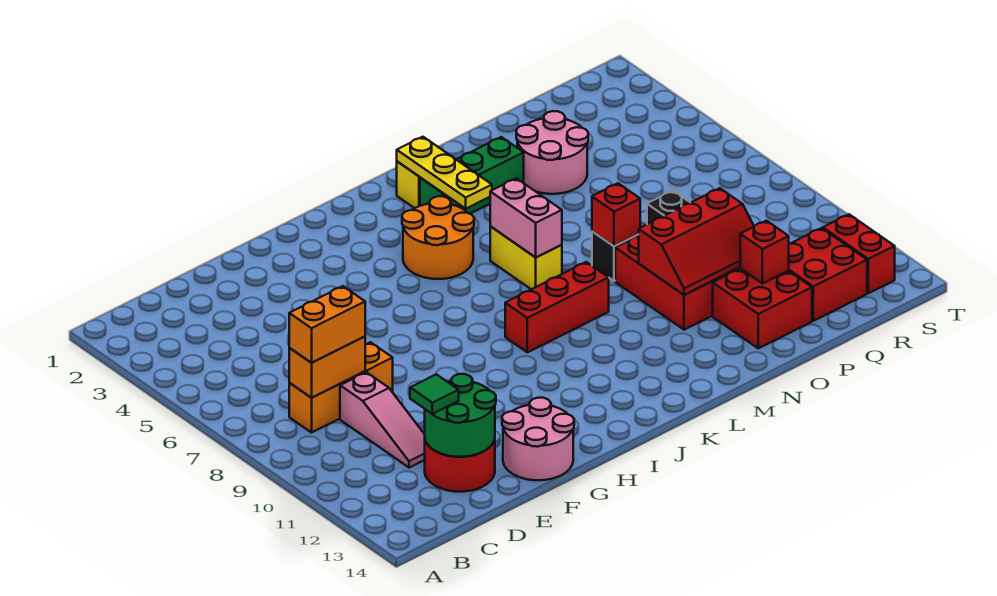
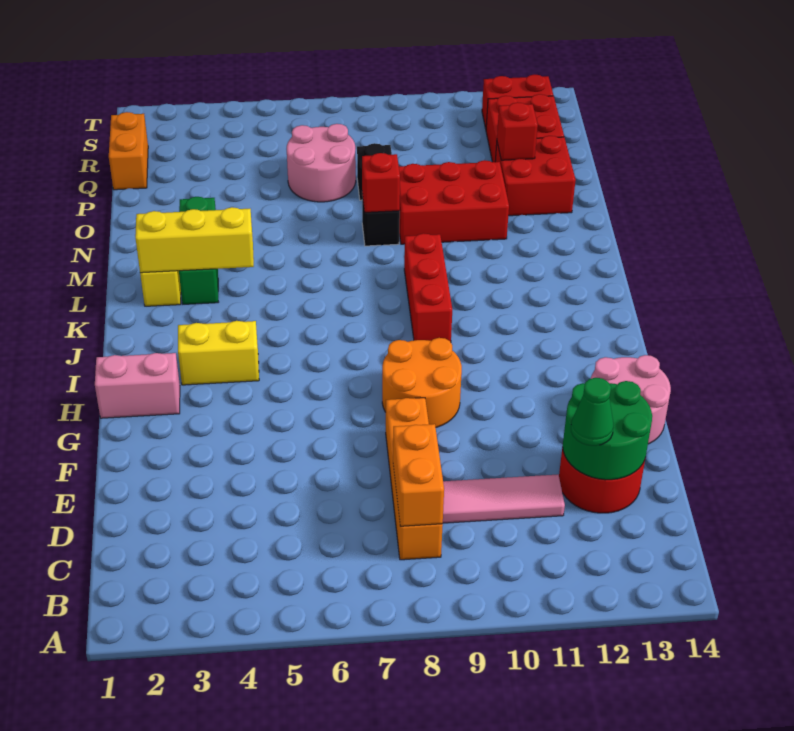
orange brick C8:E8 level 1 -> orange brick C8:F8 level 1
orange brick C8:D8 level 3 -> orange brick Q1:R1 level 1
pink slope D9:D11 level 1 top 9 -> pink tile D9:D11 level 1
green tile D12 level 3 -> green cone D12 level 3
orange round brick J4:K5 level 1 -> orange round brick G8:H9 level 1
yellow plate L2:L4 level 2 -> yellow brick L2:L4 level 2
yellow brick L6:L7 level 1 -> yellow brick I3:I4 level 1
pink brick L6:L7 level 2 -> pink brick H1:H2 level 1
red slope N10:P11 level 2 top 10 -> none
pink round brick O3:P4 level 1 -> pink round brick P6:Q7 level 1

